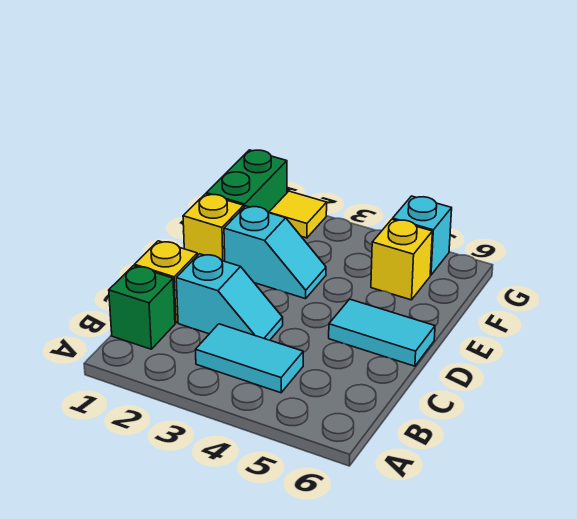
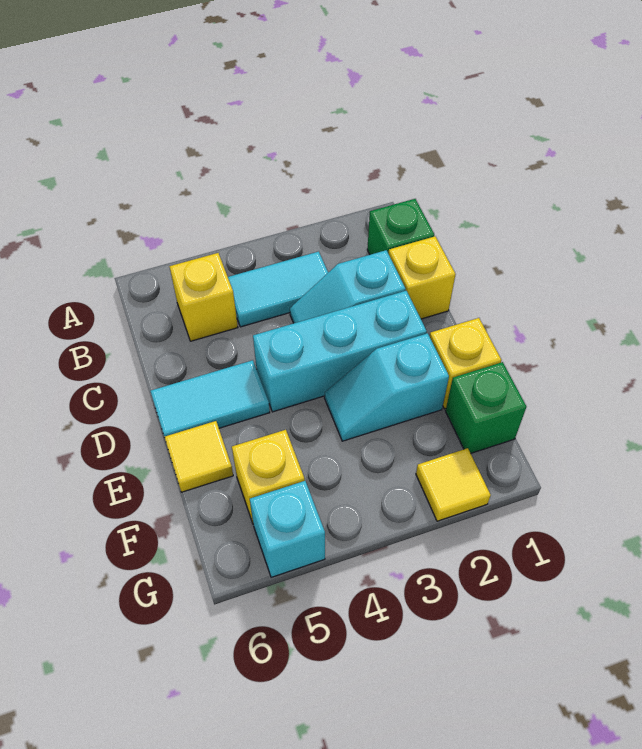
none -> yellow brick B5 level 1
none -> cyan brick D2:D4 level 1
none -> yellow tile E6 level 1
green brick F1:G1 level 1 -> green brick F1 level 1

